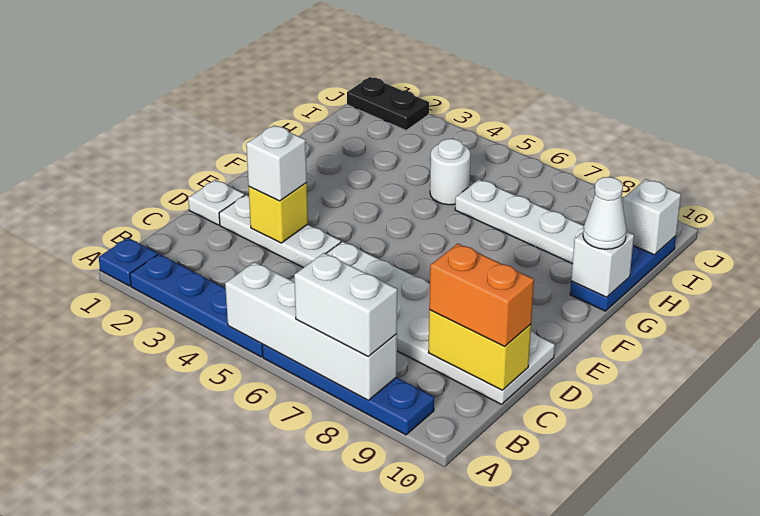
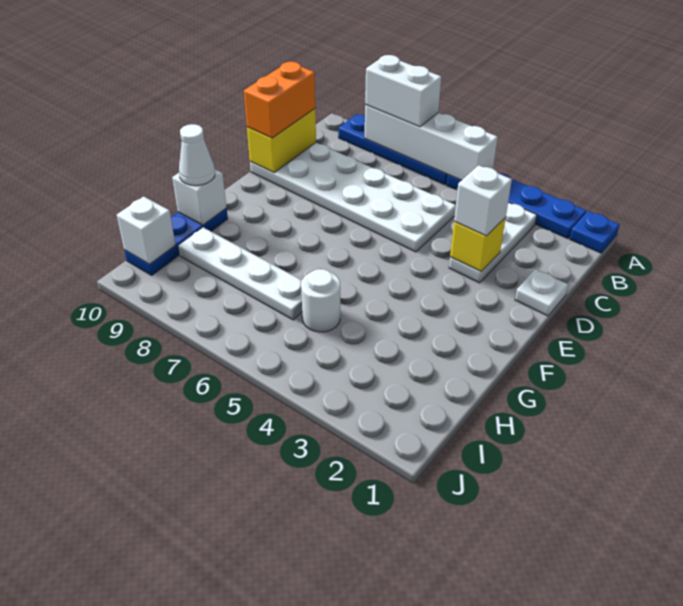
yellow brick C9:C10 level 2 -> yellow brick C10:D10 level 2
orange brick C9:C10 level 3 -> orange brick C10:D10 level 3
white plate D2:D4 level 1 -> white plate B3:D3 level 1
black plate J1:J2 level 1 -> none

